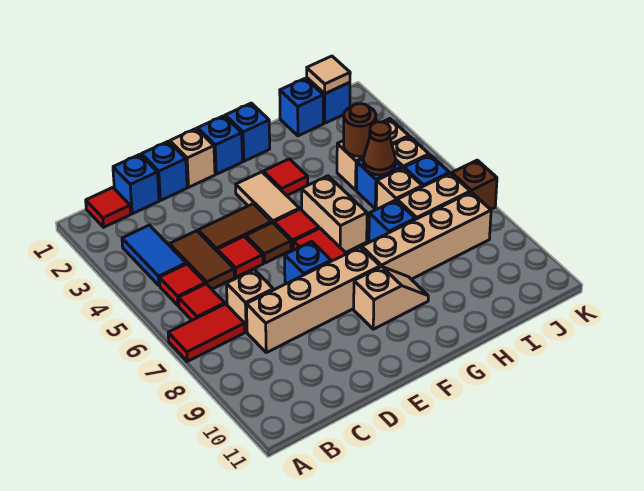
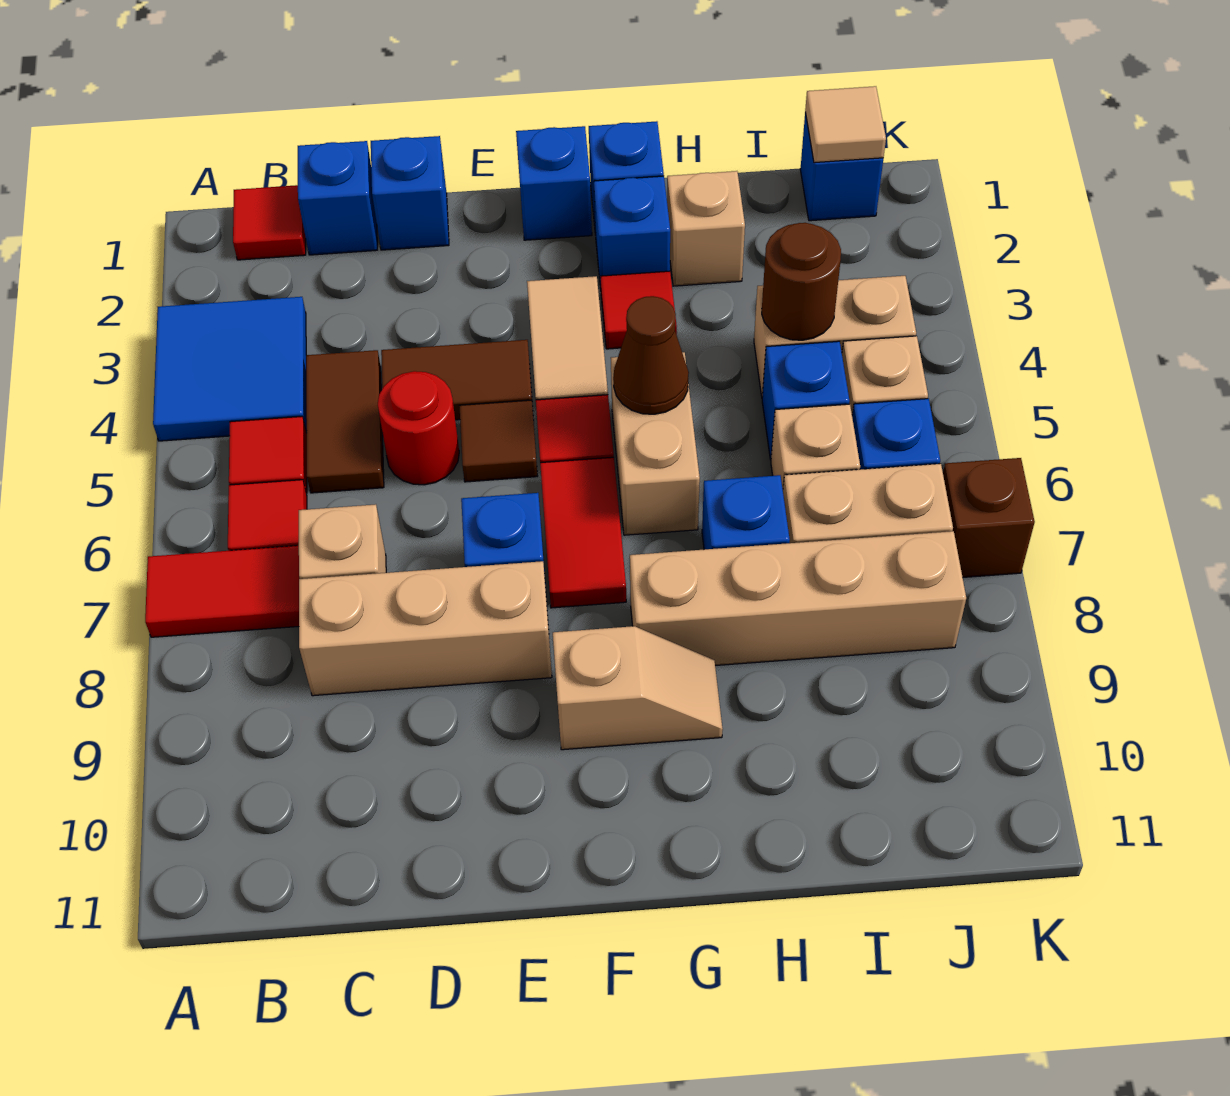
blue tile B3:B4 level 1 -> blue tile A3:B4 level 1
tan brick C8:F8 level 1 -> tan brick C8:E8 level 1
red tile D5 level 1 -> red round brick D5 level 1
tan brick E1 level 1 -> tan brick H2 level 1
blue brick I1 level 1 -> blue brick G2 level 1
brown cone I5 level 2 -> brown cone G5 level 2

